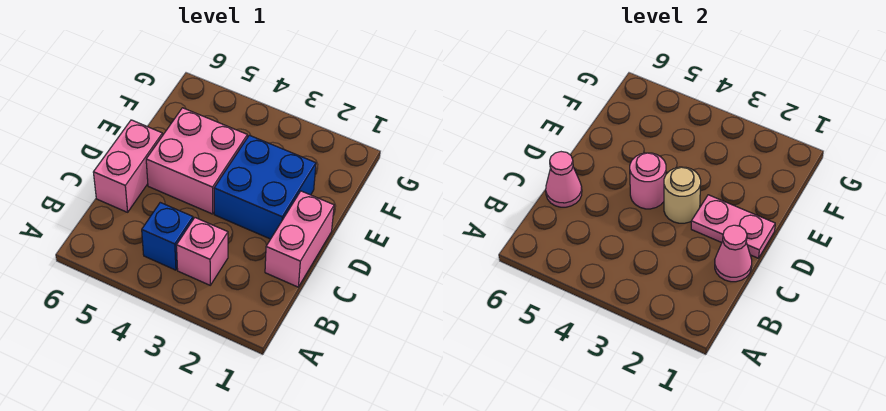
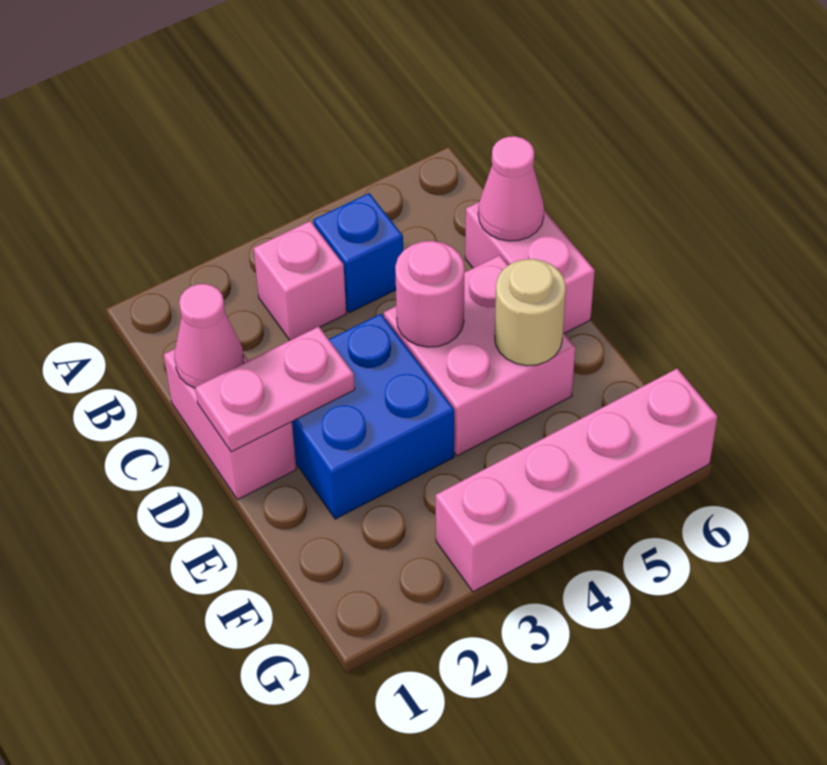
tan round brick D3 level 2 -> tan round brick E5 level 2
none -> pink brick G3:G6 level 1

